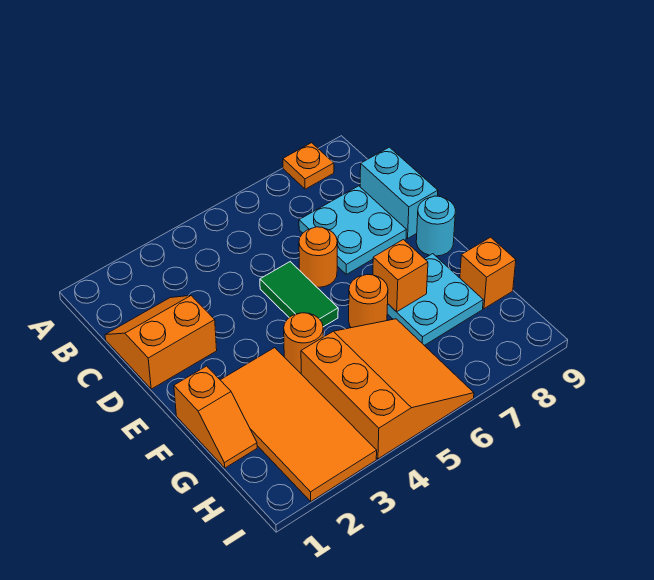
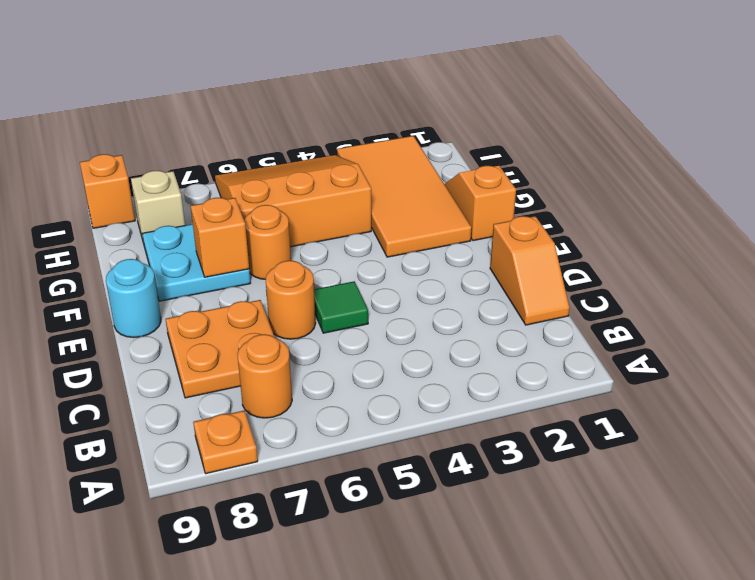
orange slope C1:D2 level 1 top D -> orange slope C1:D1 level 1 top D
cyan plate C7:D8 level 1 -> orange plate C7:D8 level 1
cyan brick C9:D9 level 1 -> none
green tile D5:E5 level 1 -> green tile D5 level 1
orange round brick F4 level 1 -> orange round brick B7 level 1
orange slope G4:I6 level 1 top 4 -> orange slope G4:I6 level 1 top G
orange brick G9 level 1 -> orange brick I9 level 1
none -> tan brick H8 level 1

